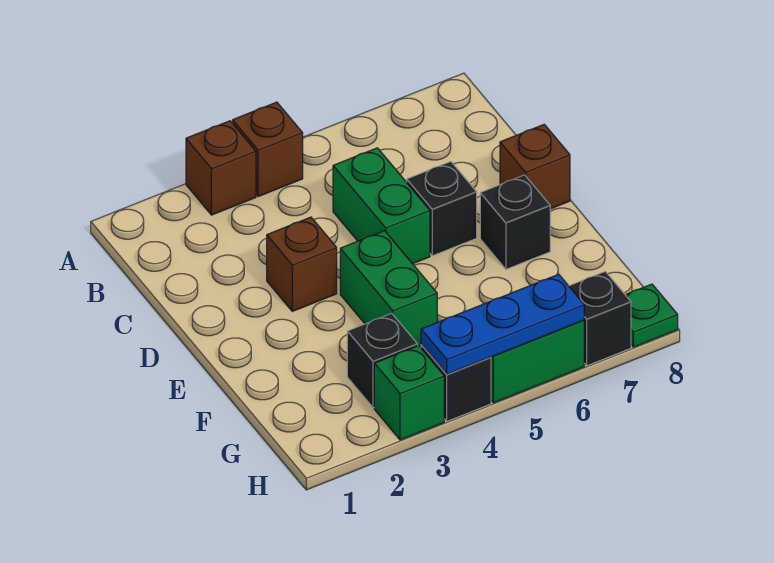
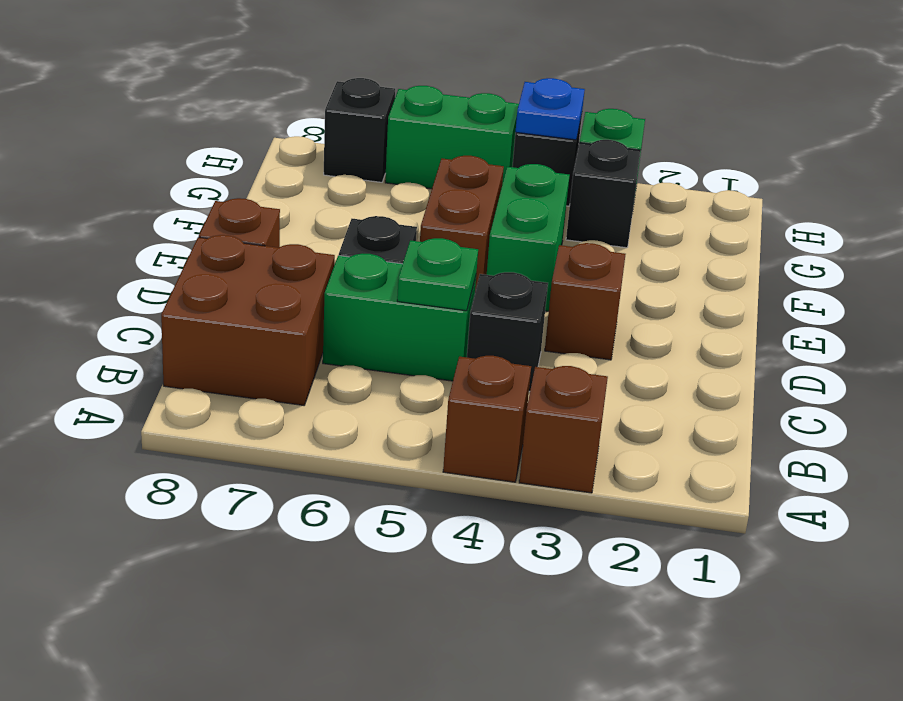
none -> brown brick B7:C8 level 1
green brick C5:D5 level 1 -> green brick C5:C6 level 1
none -> brown brick E5:F5 level 1
black brick E7 level 1 -> black brick C4 level 1
blue plate H4:H6 level 2 -> blue plate H4 level 2
green plate H8 level 1 -> green plate C5 level 2

